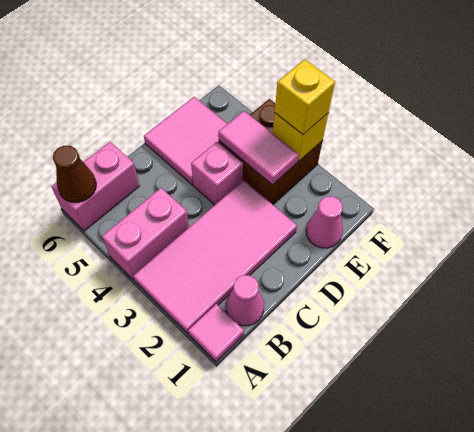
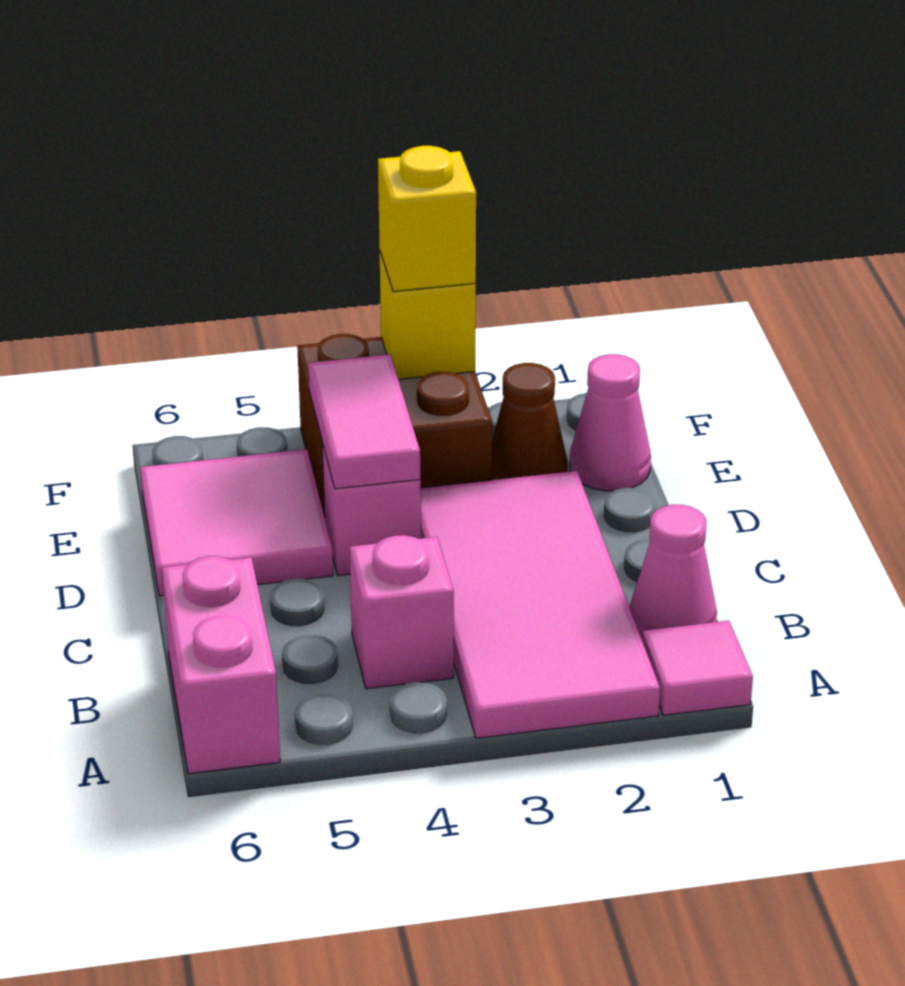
pink brick A4:B4 level 1 -> pink brick B4 level 1
brown cone A6 level 2 -> brown cone E2 level 1
pink tile E3:E4 level 2 -> pink tile D4:E4 level 2

